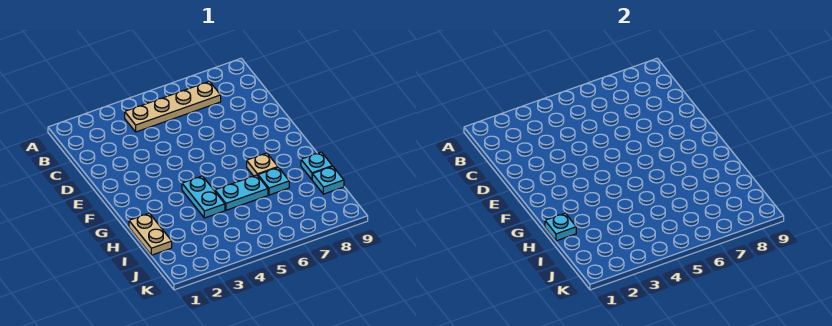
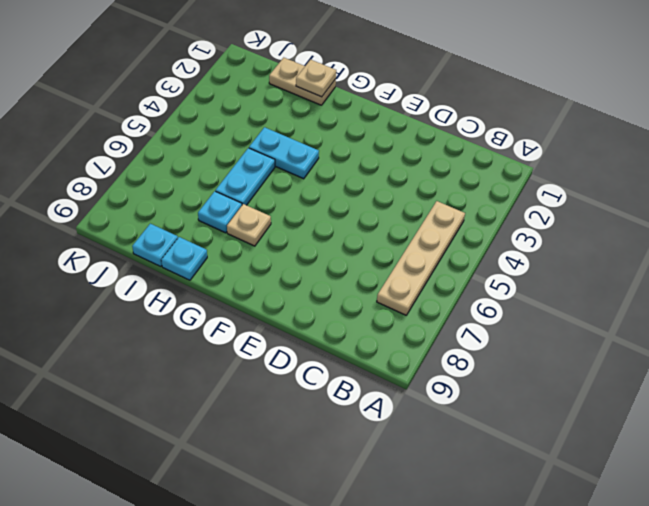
cyan plate H1 level 2 -> tan plate H1 level 2

